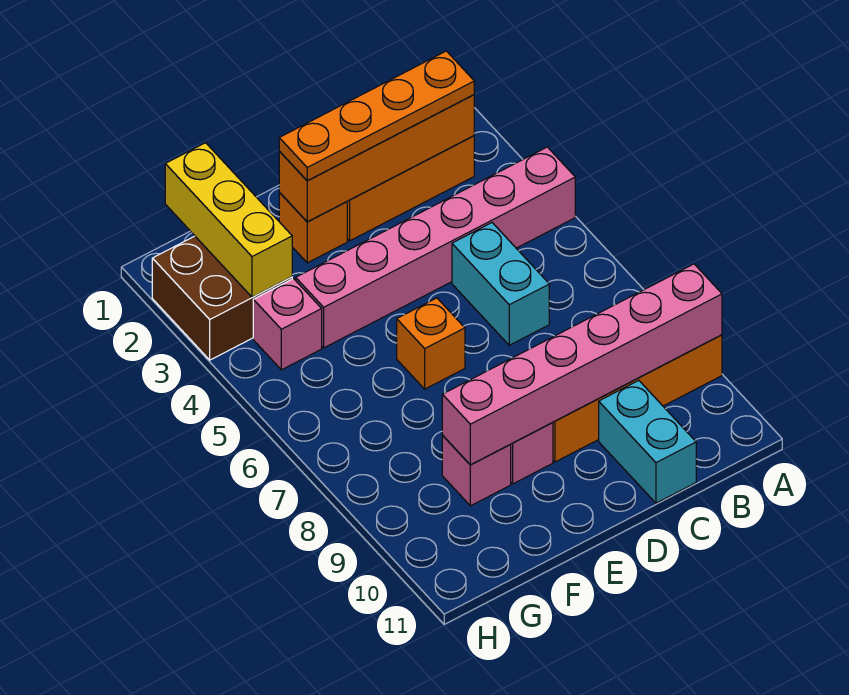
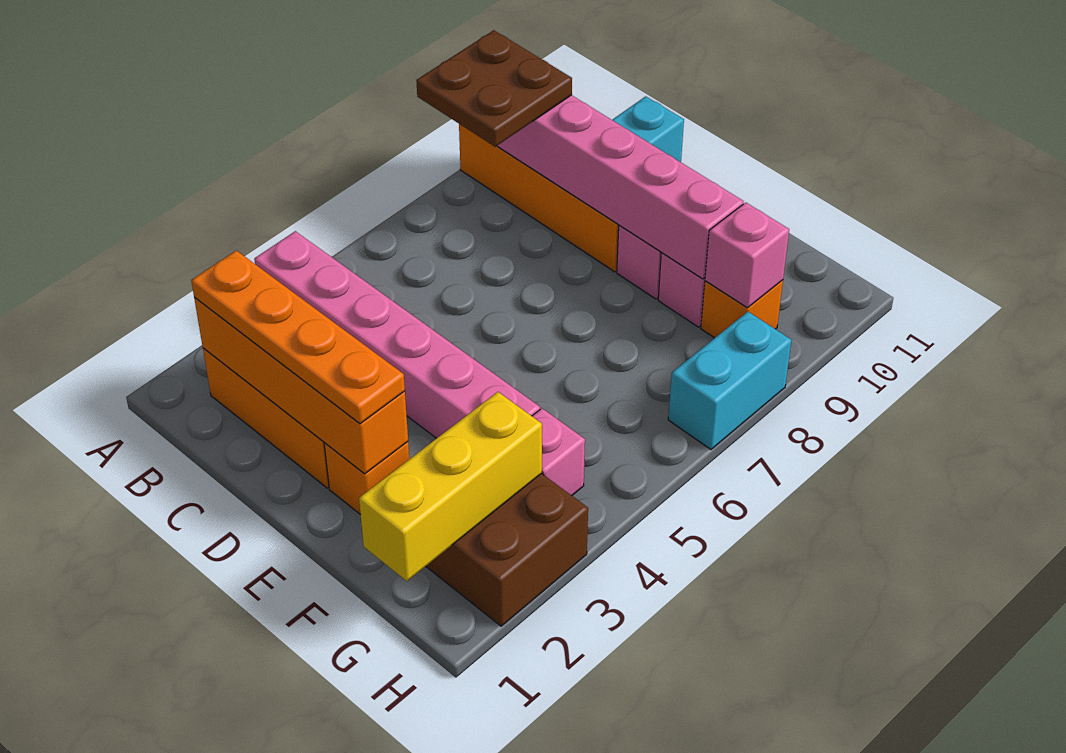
none -> brown plate A8:B9 level 3
cyan brick C5:C6 level 1 -> cyan brick H7:H8 level 1
orange brick E6 level 1 -> orange brick G9 level 1
none -> pink brick G9 level 2

